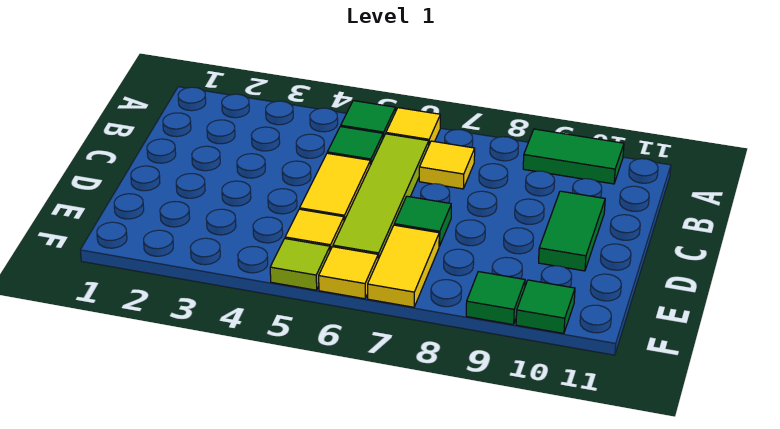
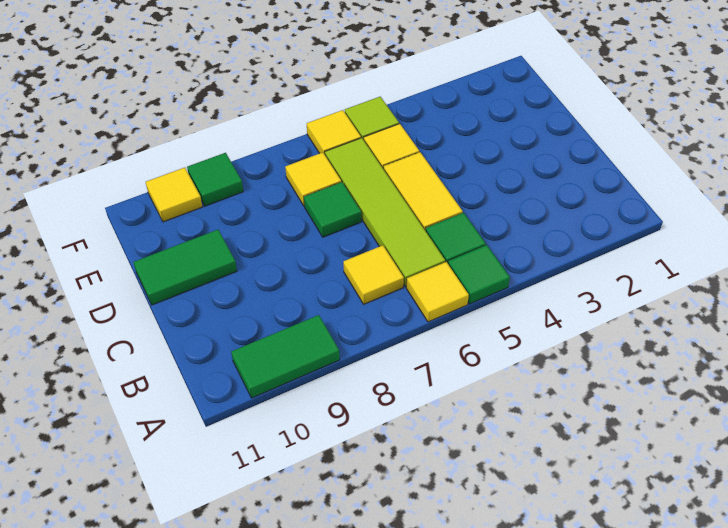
green tile C10:D10 level 1 -> green tile D10:D11 level 1
yellow tile E7:F7 level 1 -> yellow tile E7 level 1
green tile F10 level 1 -> yellow tile F10 level 1

